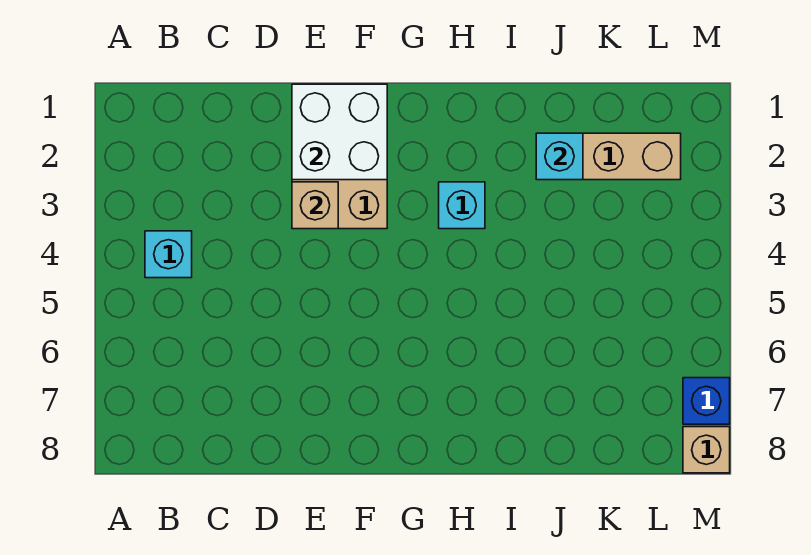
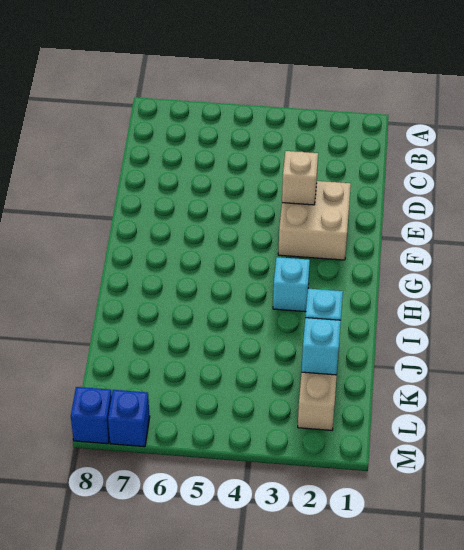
cyan brick B4 level 1 -> cyan brick K2 level 2
white brick E1:F2 level 2 -> none
tan brick M8 level 1 -> blue brick M8 level 1

